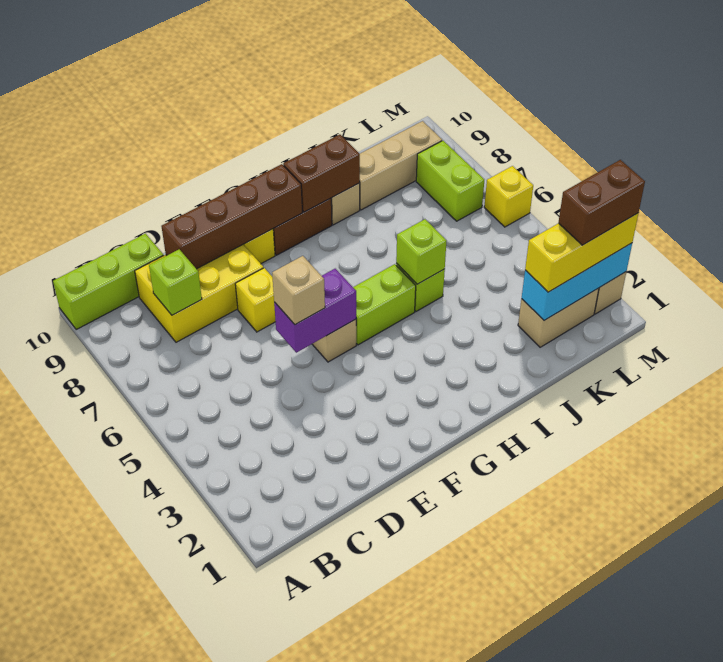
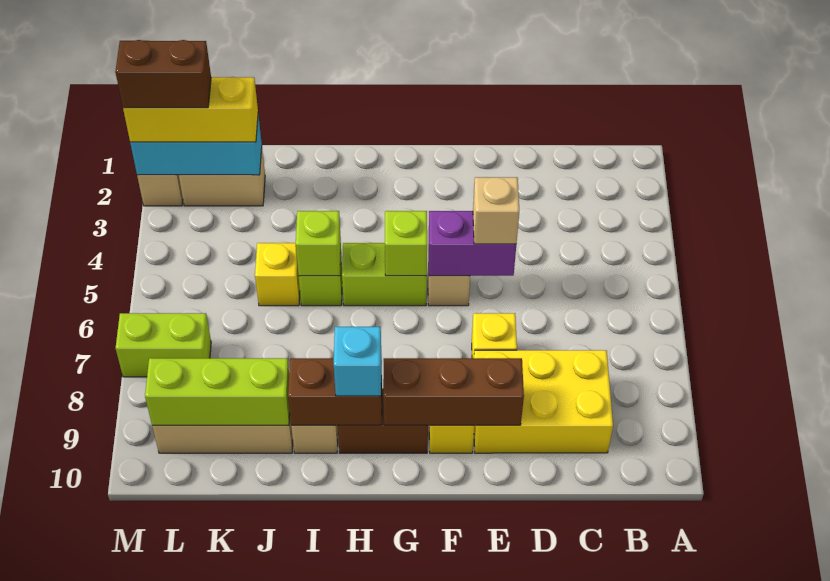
lime brick A10:C10 level 1 -> lime brick J9:L9 level 2
lime brick C8 level 2 -> lime brick G5 level 2
brown brick D9:G9 level 2 -> brown brick E9:G9 level 2
none -> cyan brick H9 level 3
lime brick L7:L8 level 1 -> lime brick L7:M7 level 1
yellow brick M6 level 1 -> yellow brick J5 level 1

